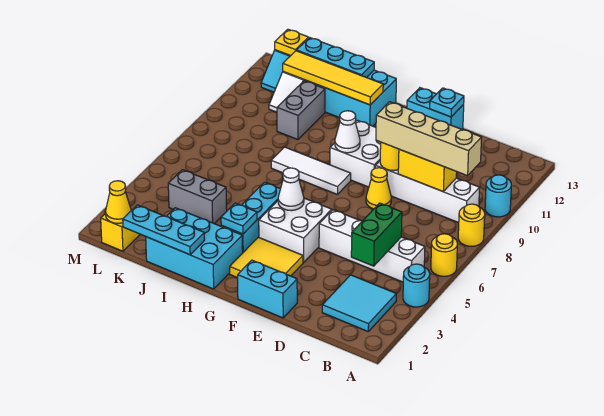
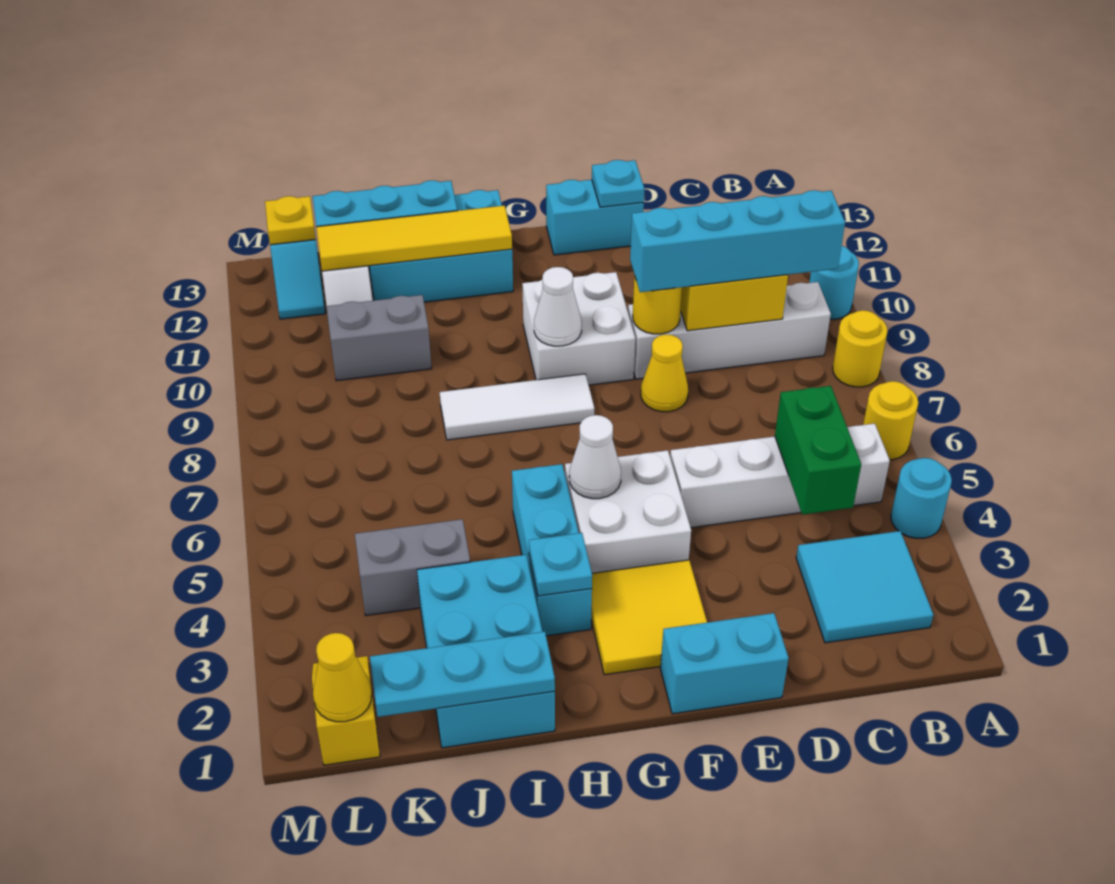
tan brick B9:E9 level 3 -> cyan brick B9:E9 level 3
cyan brick H1:J2 level 1 -> cyan brick I1:J3 level 1
grey brick J10:J11 level 1 -> grey brick J10:K10 level 1

